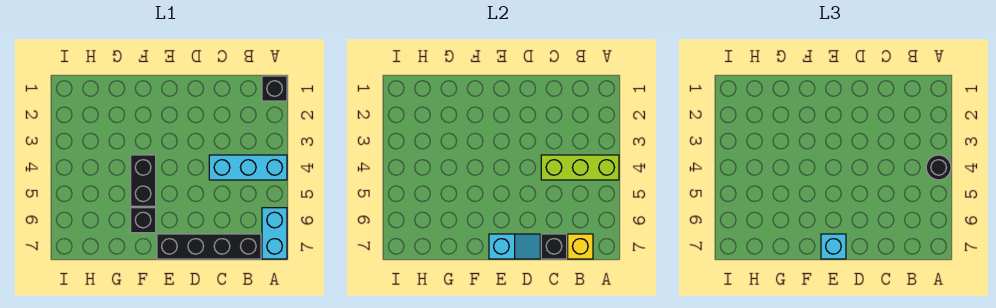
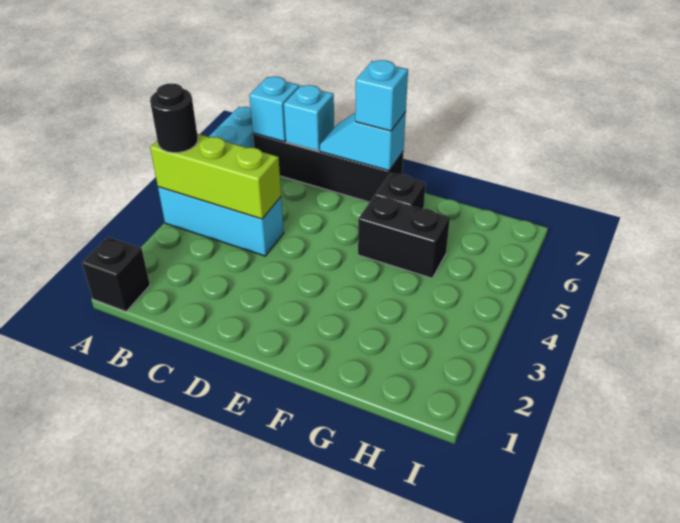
yellow brick B7 level 2 -> cyan brick B7 level 2
black brick C7 level 2 -> cyan brick C7 level 2
black brick F4:F5 level 1 -> black brick F5:G5 level 1

